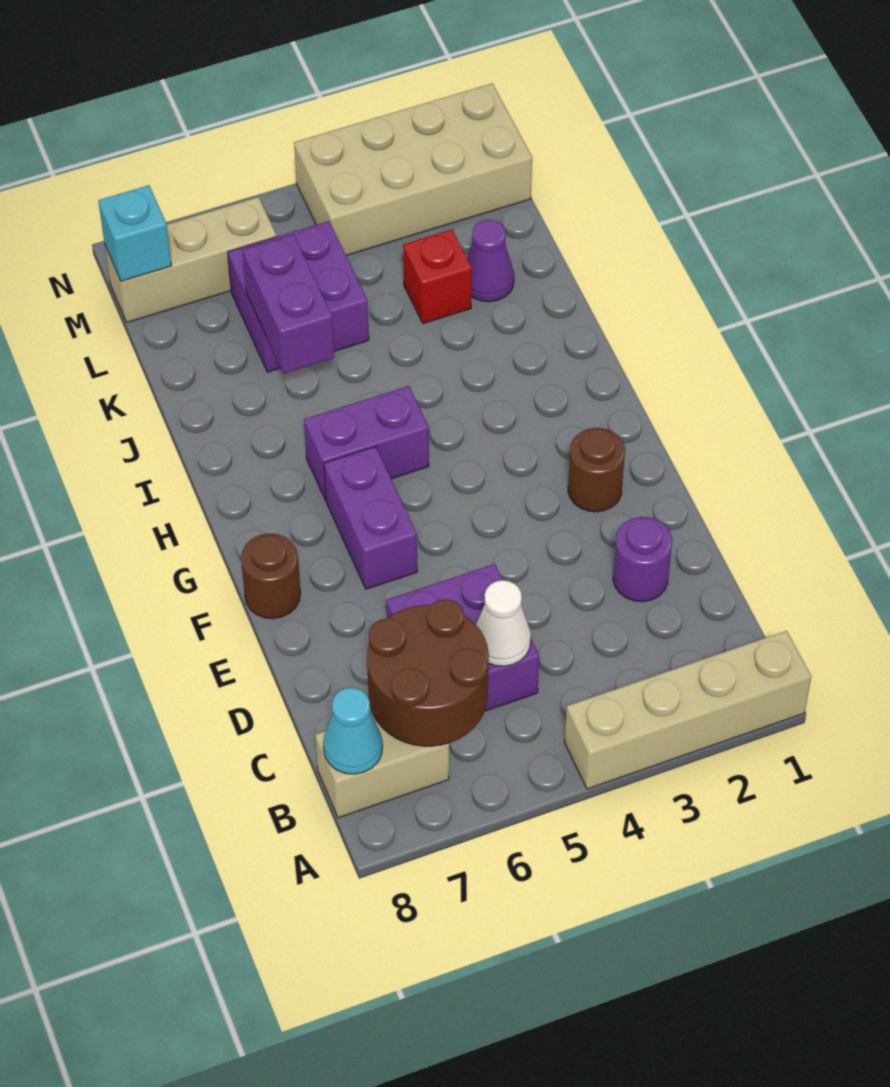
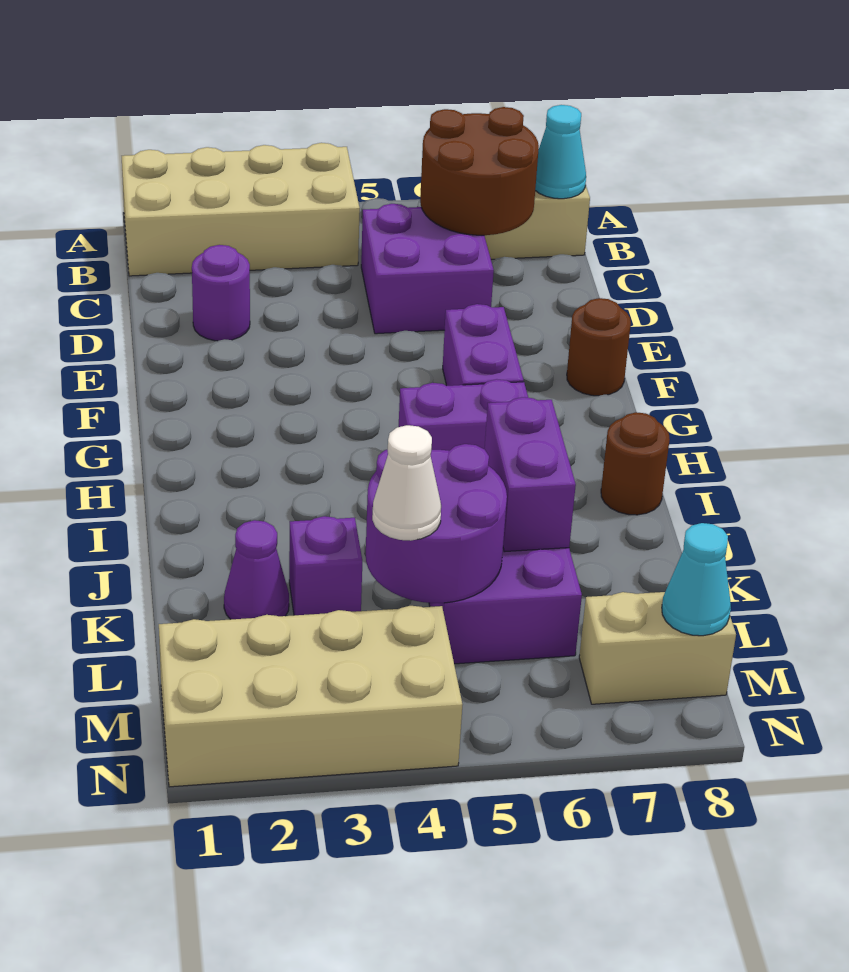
tan brick A1:A4 level 1 -> tan brick A1:B4 level 1
white cone C5 level 2 -> white cone L4 level 3
brown round brick F2 level 1 -> brown round brick I8 level 1
red brick K3 level 1 -> purple brick K3 level 1
none -> purple round brick K4:L5 level 2
tan brick M6:M8 level 1 -> tan brick M7:M8 level 1
cyan brick M8 level 2 -> cyan cone M8 level 2

